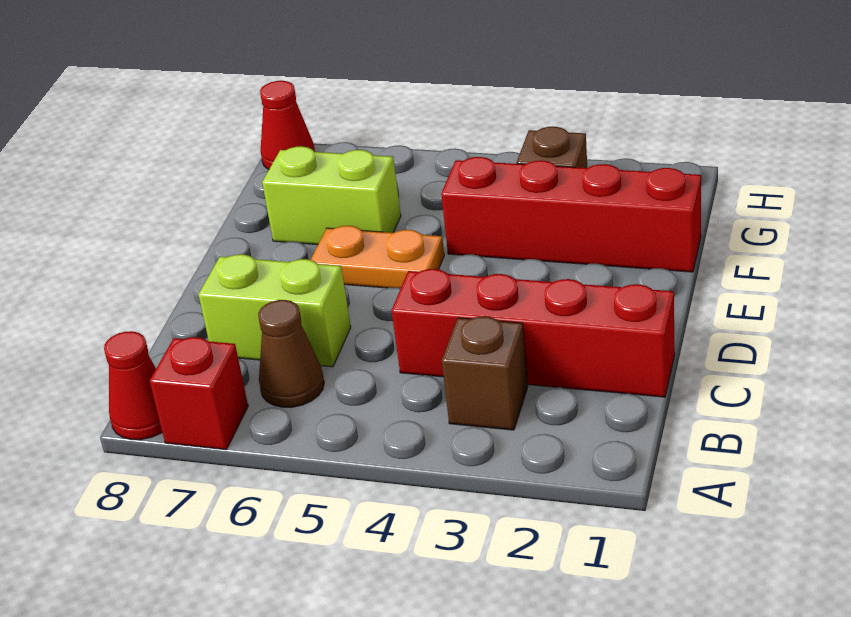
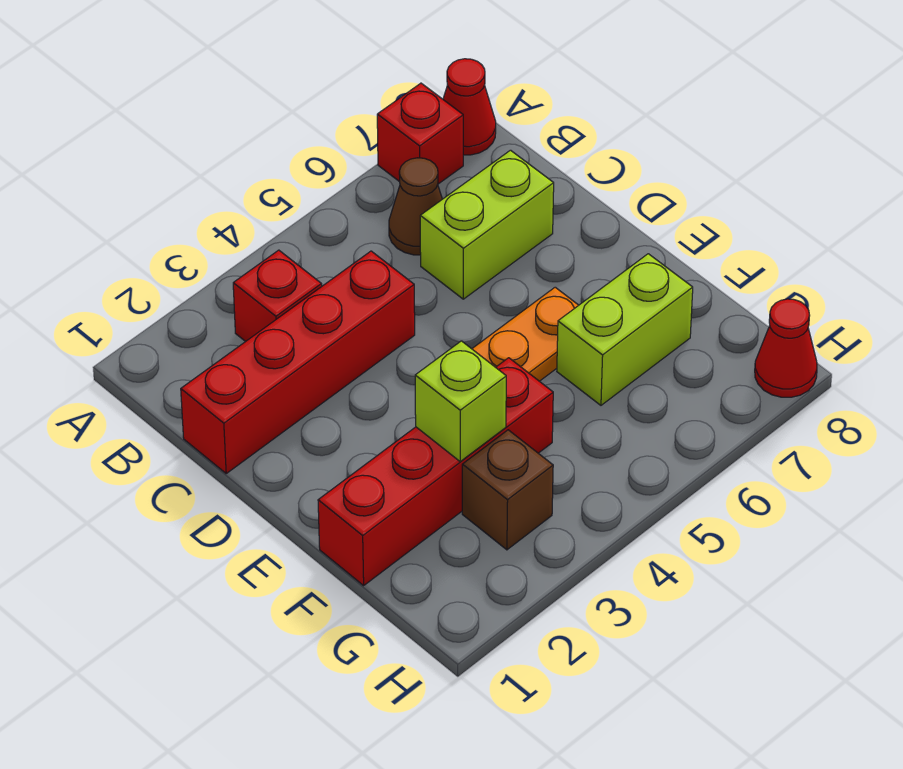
brown brick B3 level 1 -> red brick B3 level 1
none -> lime brick F3 level 2

